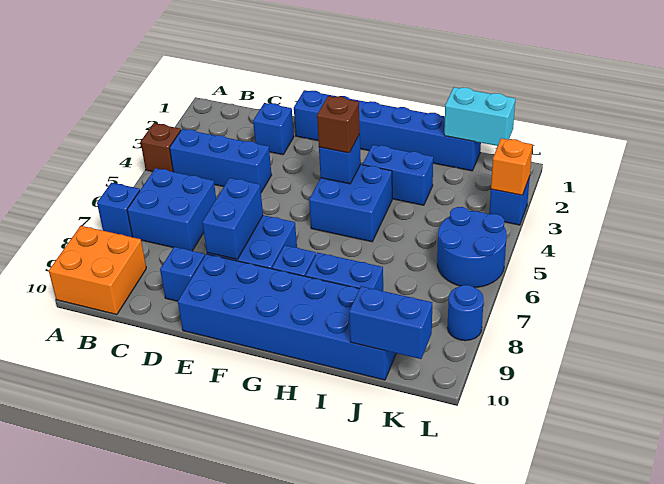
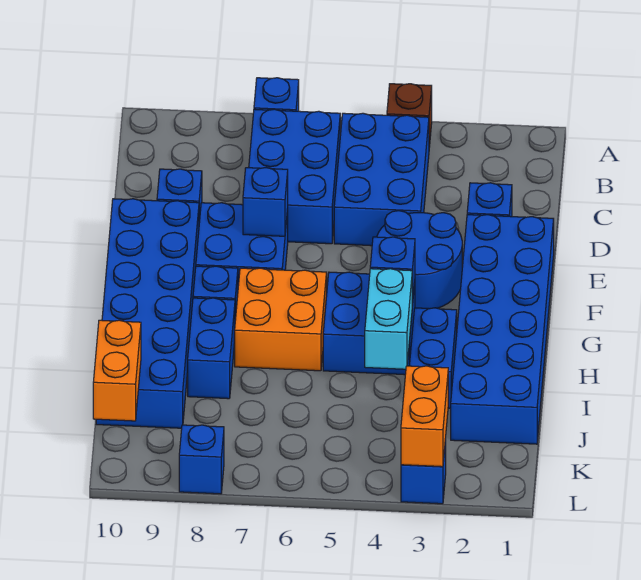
orange brick A9:B10 level 1 -> orange brick G6:H7 level 1
blue brick B4:D4 level 1 -> blue brick B4:D5 level 1
blue brick B6:C7 level 1 -> blue brick B6:D7 level 1
blue brick E1:J1 level 1 -> blue brick E1:J2 level 1
blue brick E7:E8 level 2 -> blue brick E7 level 2
brown brick G4 level 3 -> none
cyan brick J1:K1 level 2 -> cyan brick H4:I4 level 2
blue brick J10:K10 level 2 -> orange brick J10:K10 level 2
blue round brick K5:L6 level 1 -> blue round brick E3:F4 level 1
orange brick L3 level 2 -> orange brick K3:L3 level 2
blue round brick L8 level 1 -> blue brick L8 level 1

